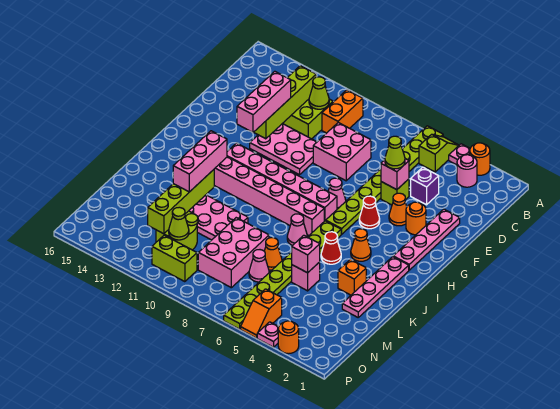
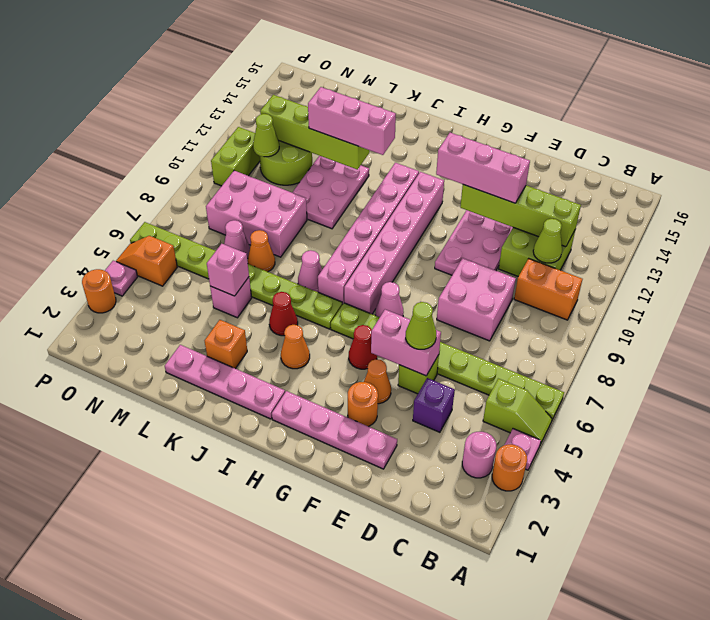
pink brick E5 level 2 -> pink brick E5:F5 level 2

